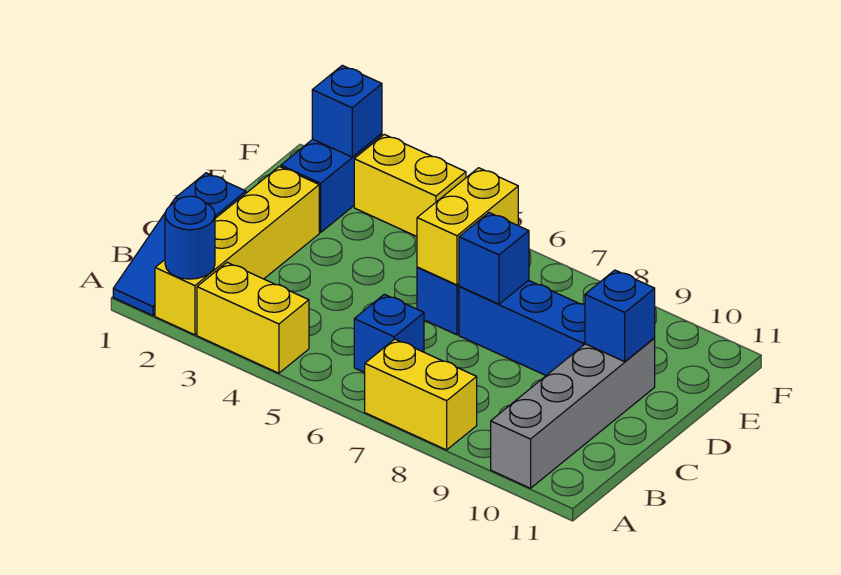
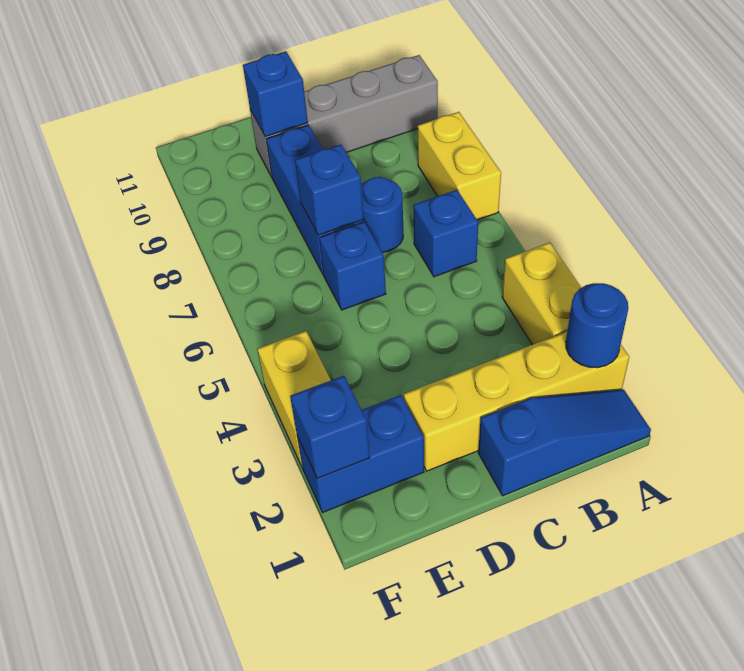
none -> blue round brick C7 level 1
yellow brick D6:E6 level 2 -> none

